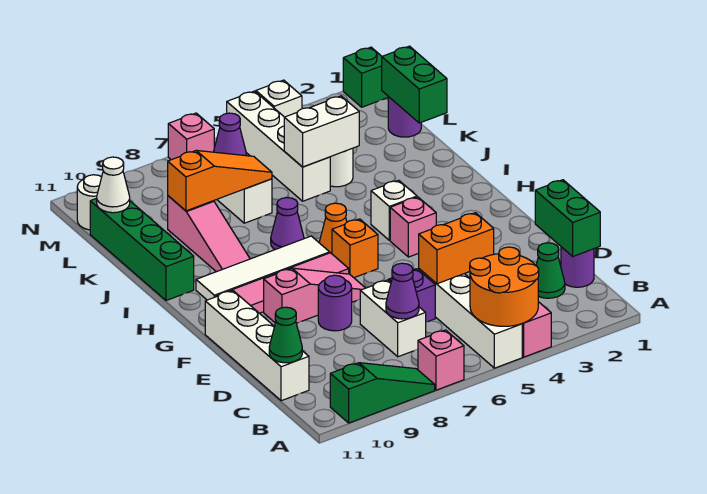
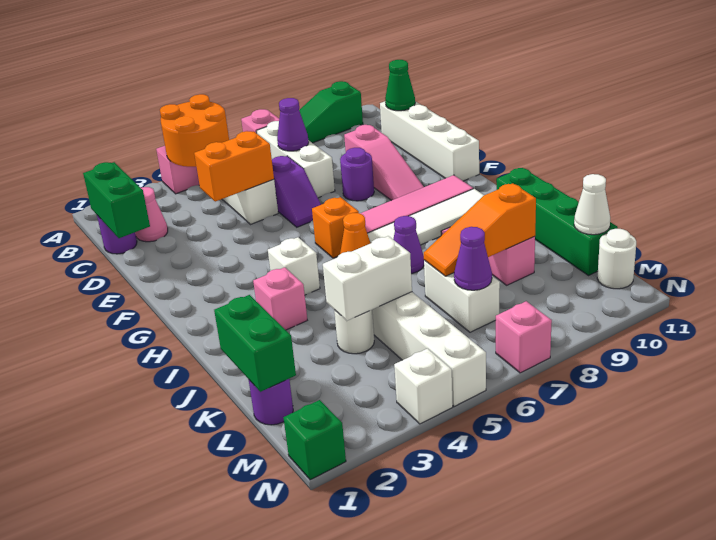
green cone C2 level 1 -> pink cone C2 level 1
white brick C7:D7 level 1 -> white brick B7:D7 level 1
pink slope F7:F9 level 1 top 9 -> pink slope D9:F9 level 1 top D
pink brick G4 level 1 -> pink brick I3 level 1

